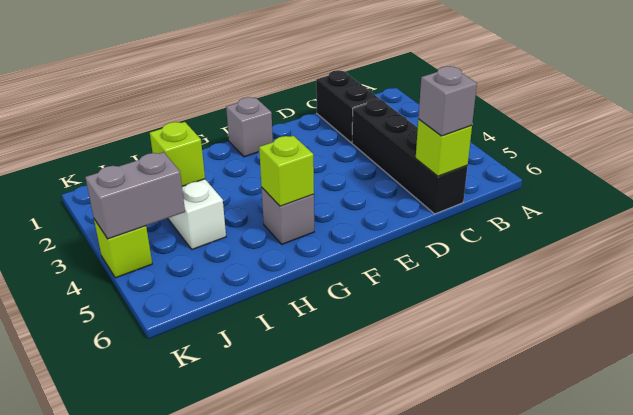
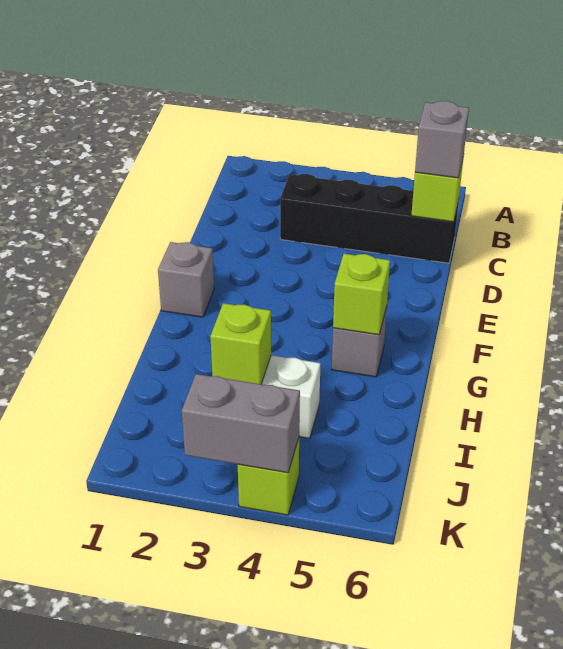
black brick C1:C2 level 1 -> none
grey brick J4:K4 level 2 -> grey brick K3:K4 level 2

